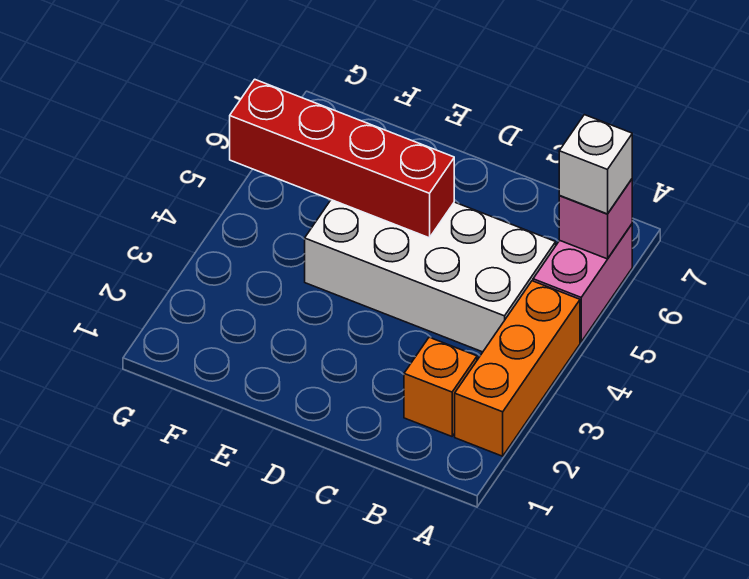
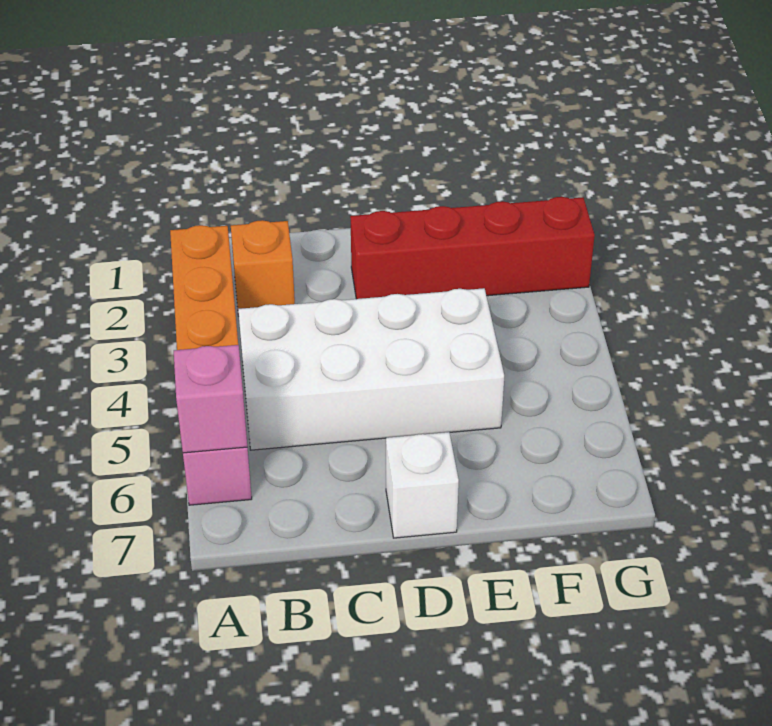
white brick A6 level 3 -> white brick D7 level 1
red brick D5:G5 level 2 -> red brick D2:G2 level 1

